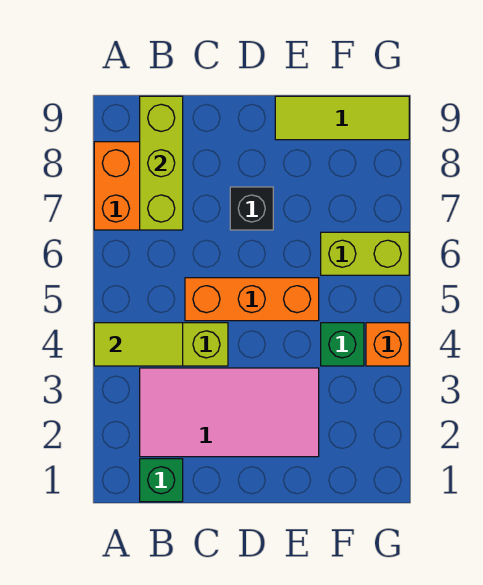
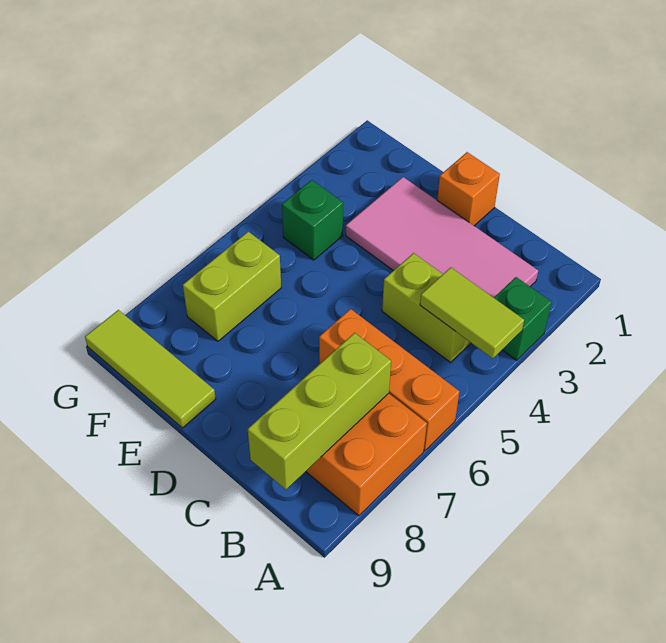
green brick B1 level 1 -> green brick A3 level 1
orange brick C5:E5 level 1 -> orange brick A6:C6 level 1
black brick D7 level 1 -> none
lime brick F6:G6 level 1 -> lime brick F6:F7 level 1
orange brick G4 level 1 -> orange brick D1 level 1

